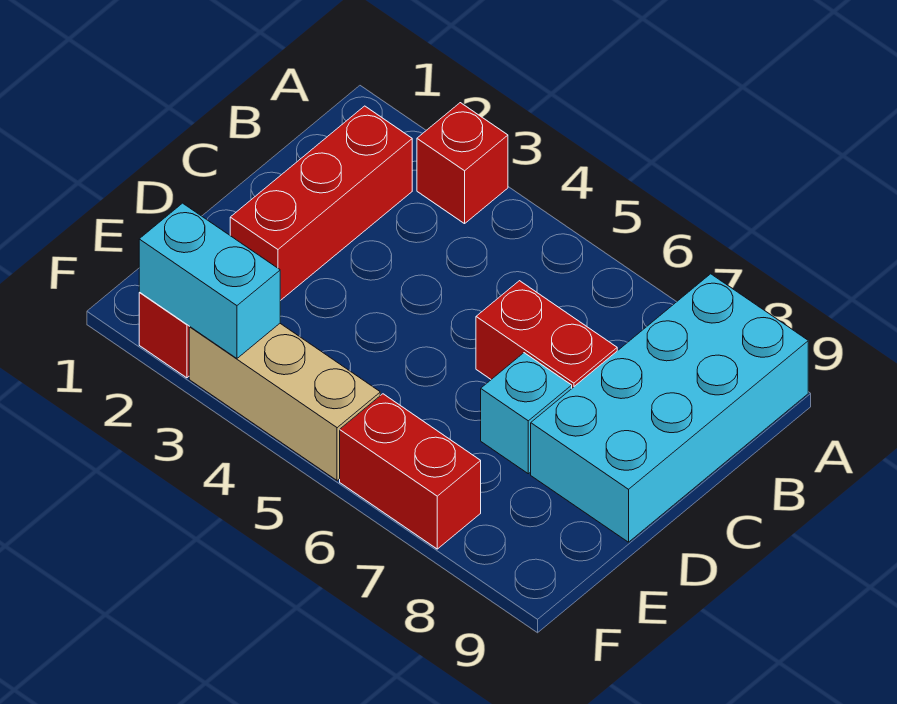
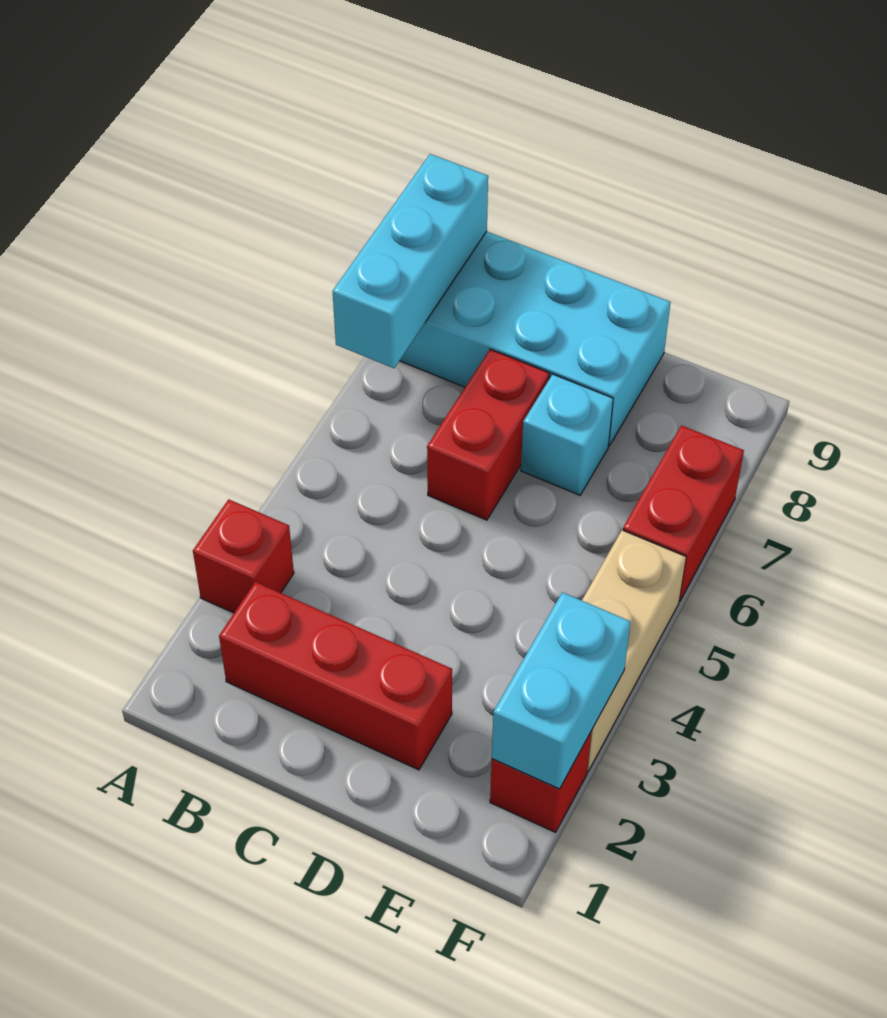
none -> cyan brick A7:A9 level 2

